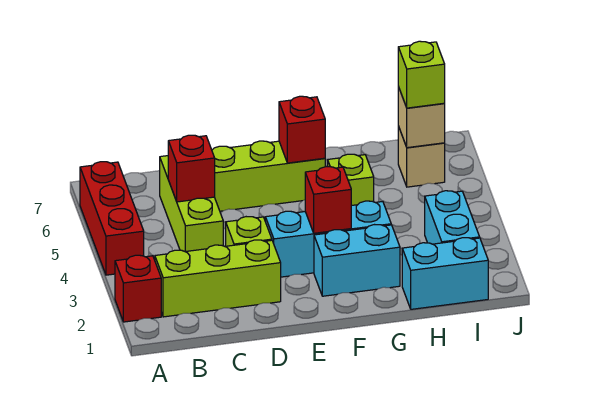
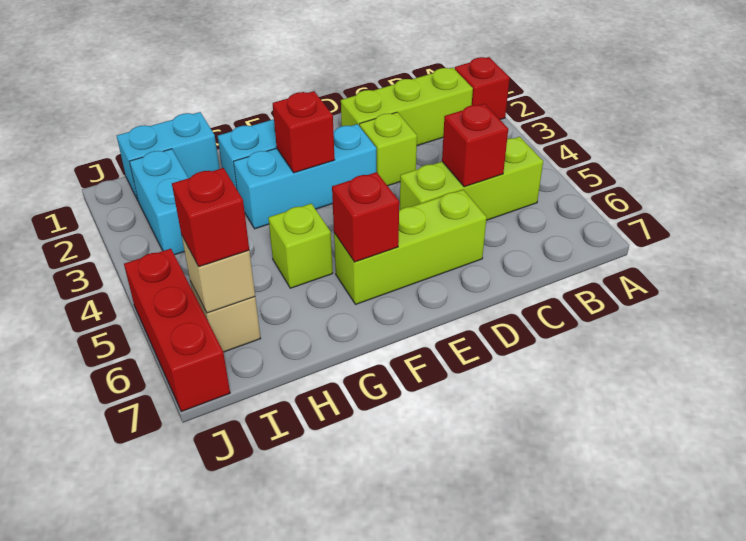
red brick A4:A6 level 1 -> red brick J5:J7 level 1
lime brick C4:C6 level 1 -> lime brick B5:D5 level 1
lime brick I6 level 3 -> red brick I6 level 3

